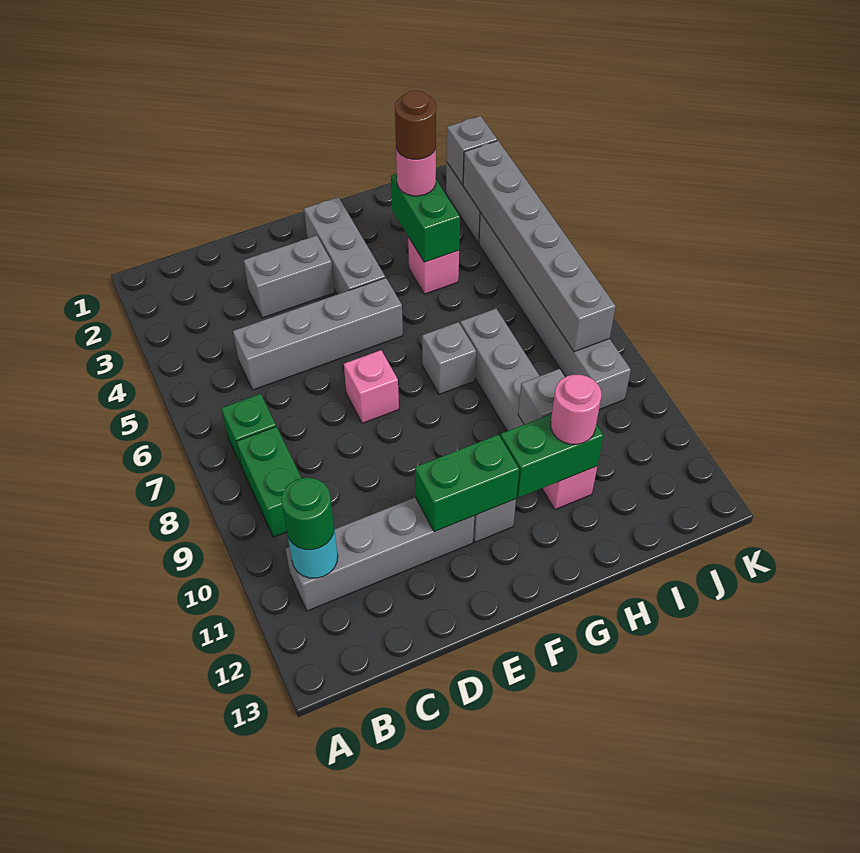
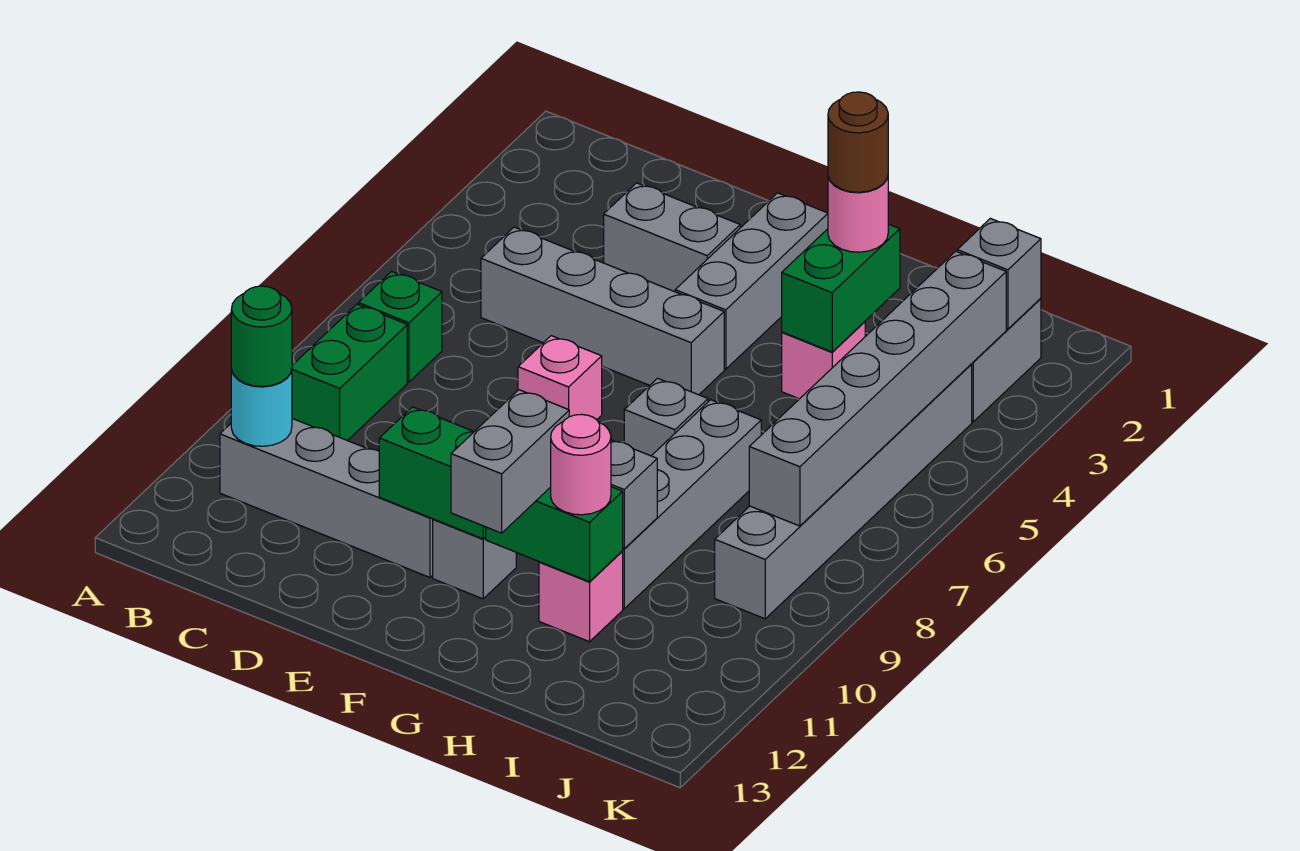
none -> grey brick G11:G12 level 3

